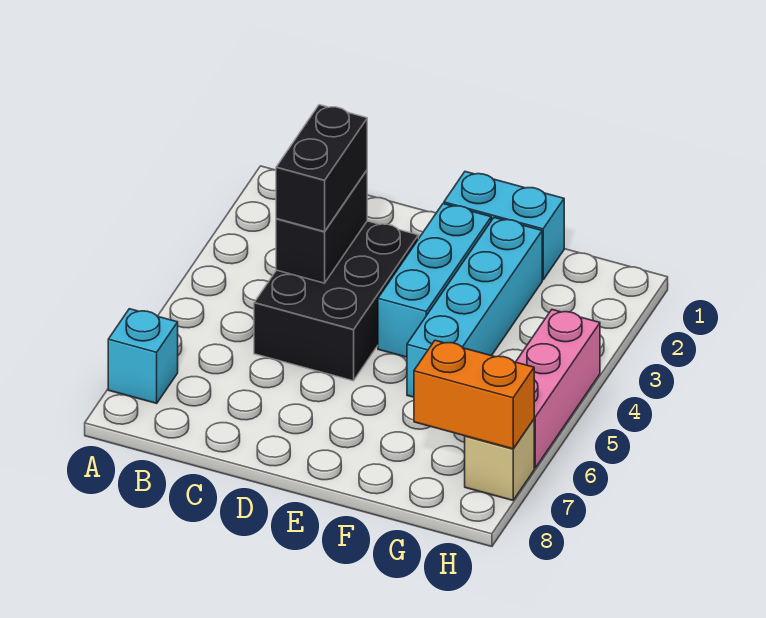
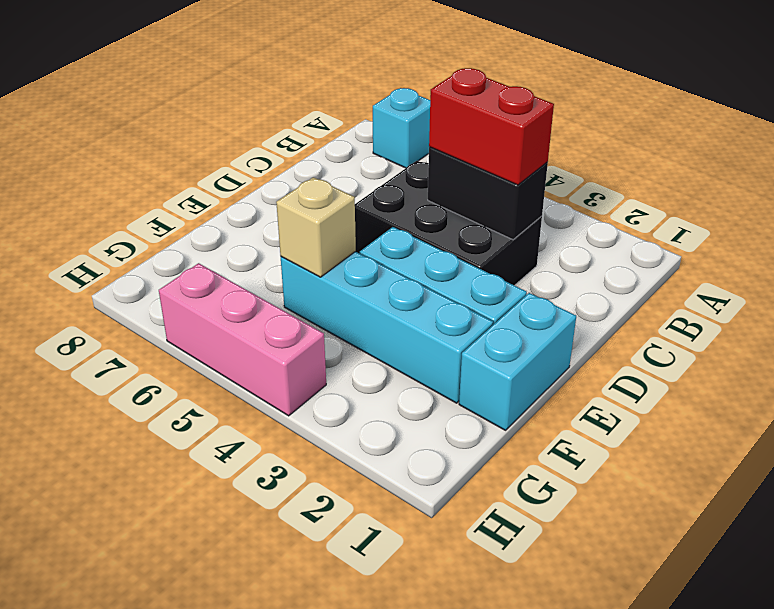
black brick C3:C4 level 3 -> red brick C3:C4 level 3
orange brick G7:H7 level 2 -> none
tan brick H7 level 1 -> tan brick F5 level 2

